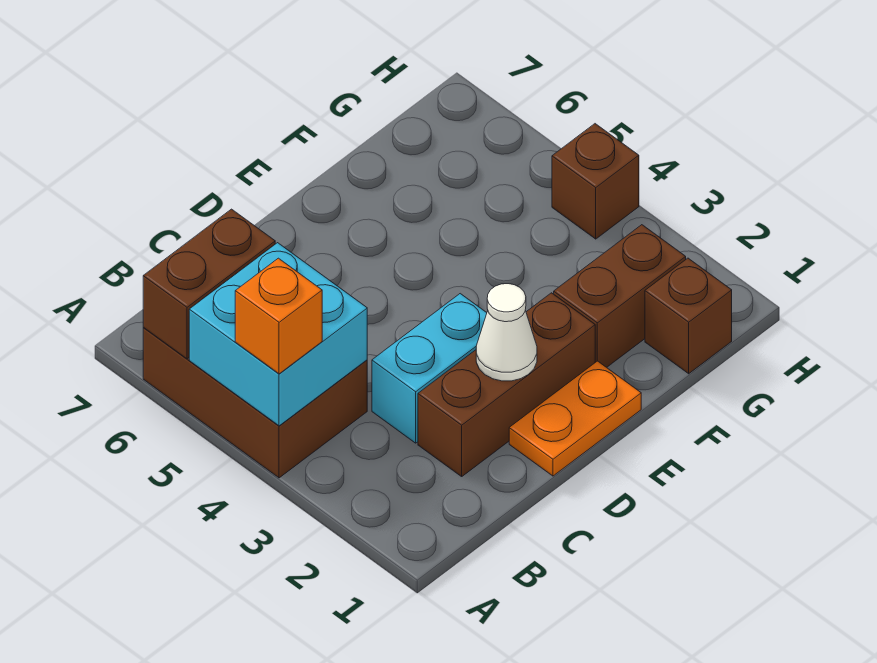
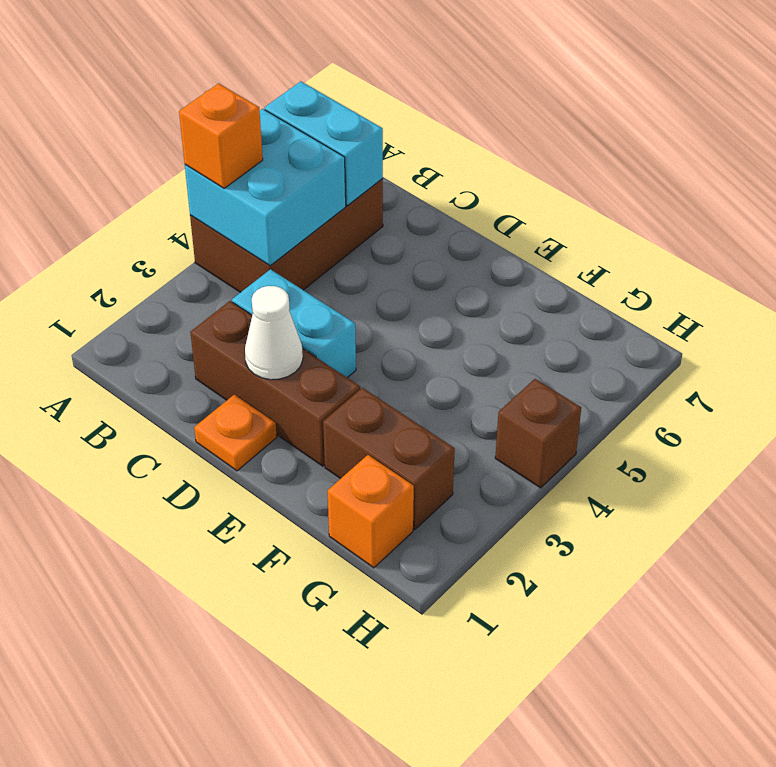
brown brick A6:B6 level 2 -> cyan brick A6:B6 level 2
orange plate D1:E1 level 1 -> orange plate D1 level 1
brown brick G1 level 1 -> orange brick G1 level 1

